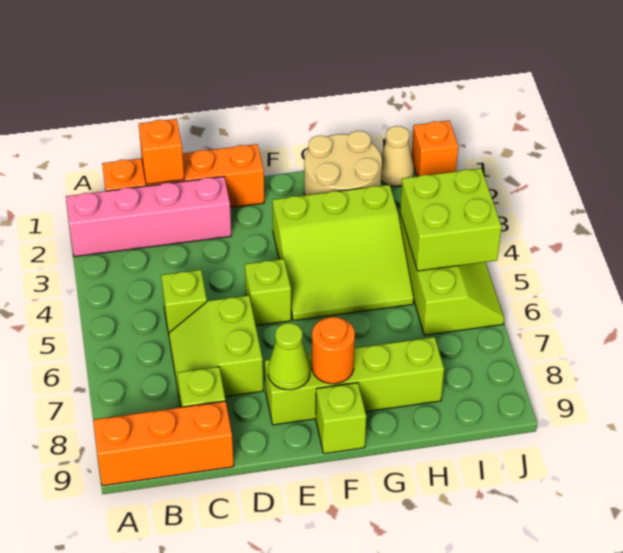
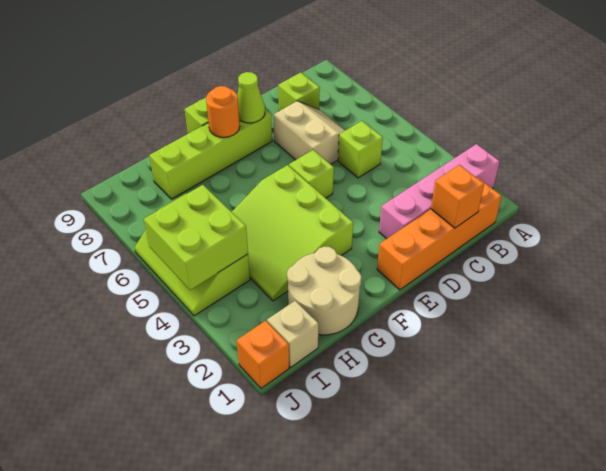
orange brick A9:C9 level 1 -> none
lime slope C6:D7 level 1 top D -> tan slope C6:D7 level 1 top D
lime slope F3:H5 level 1 top 3 -> lime slope F3:H5 level 1 top F
tan cone I1 level 1 -> tan brick I1 level 1

